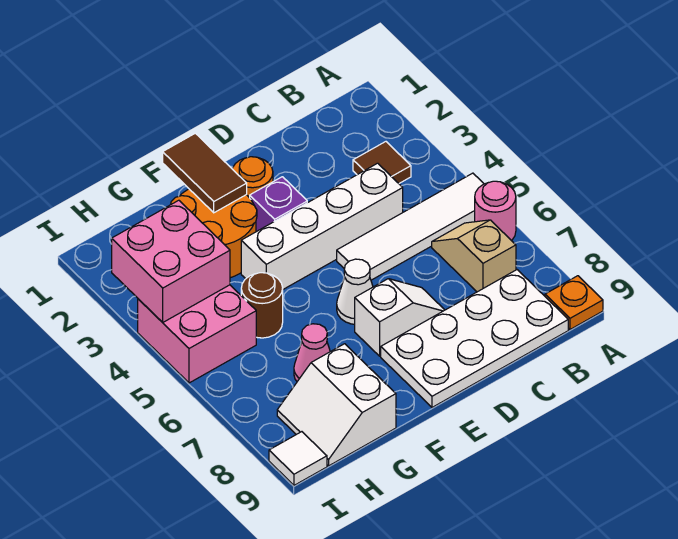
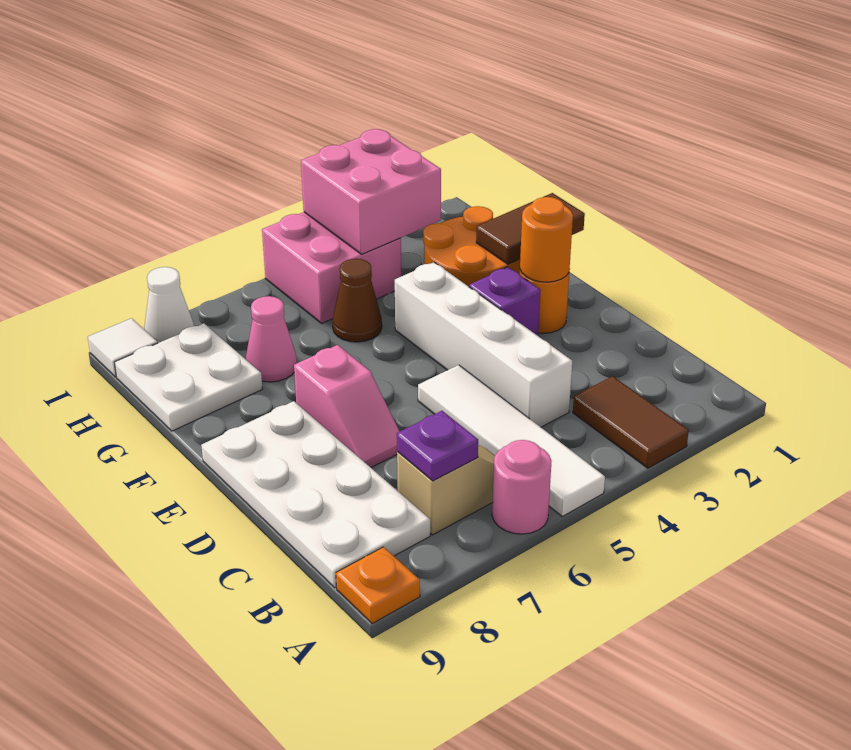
brown tile B3 level 1 -> brown tile A3:B3 level 1
none -> purple plate B7 level 2
white slope D7:E7 level 1 top E -> pink slope D7:E7 level 1 top E
none -> orange round brick E2 level 2
white cone E6 level 1 -> white cone I8 level 1
brown round brick G5 level 1 -> brown cone G5 level 1
white slope G8:H9 level 1 top G -> white plate G8:H9 level 1

